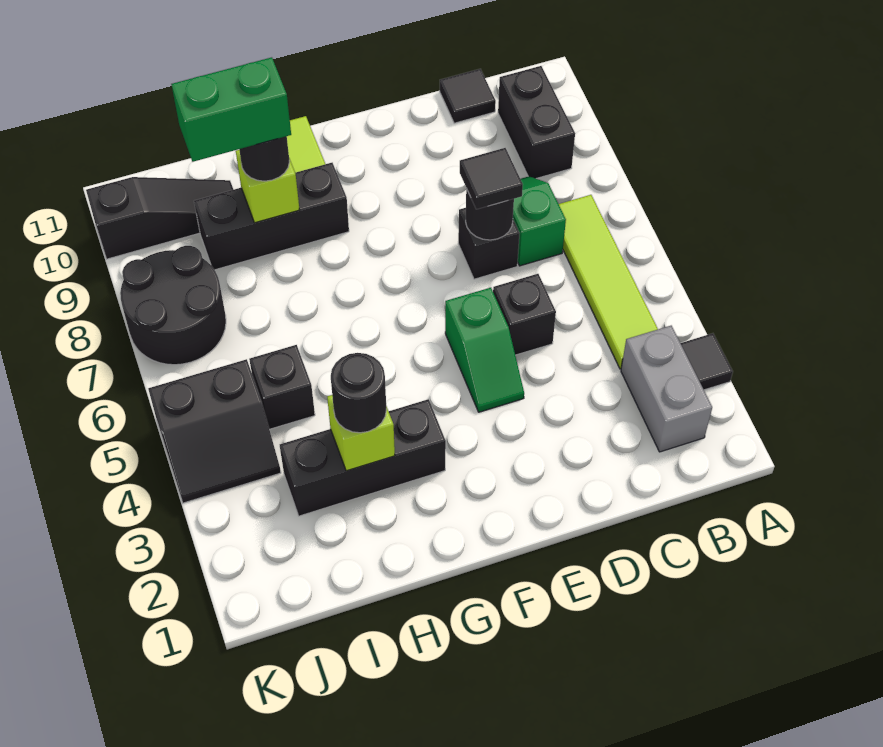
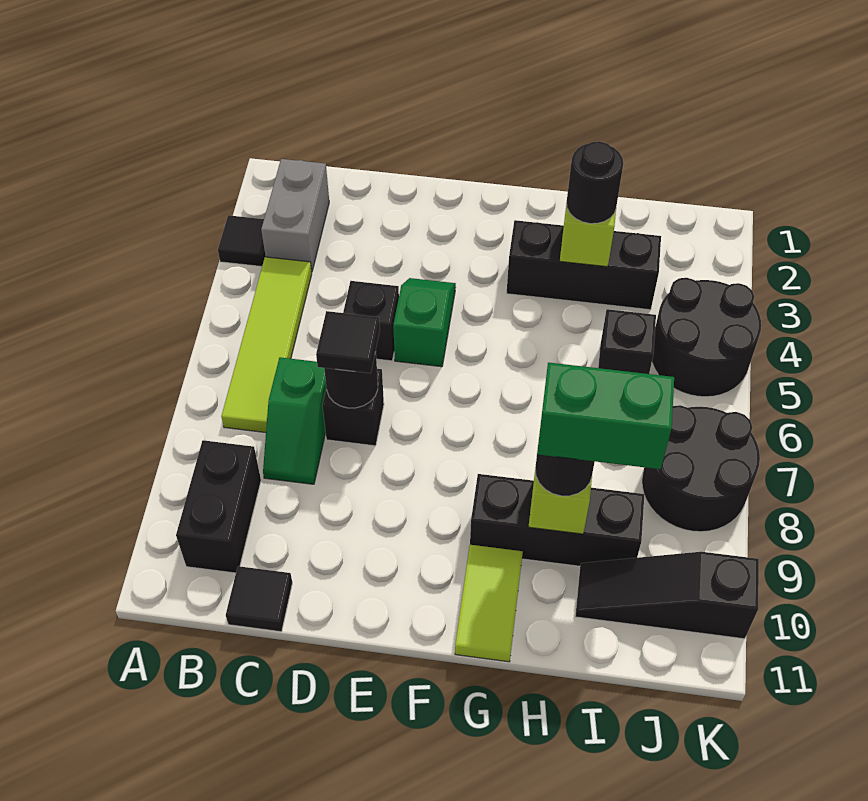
black slope J4:K5 level 1 top 5 -> black round brick J4:K5 level 1

